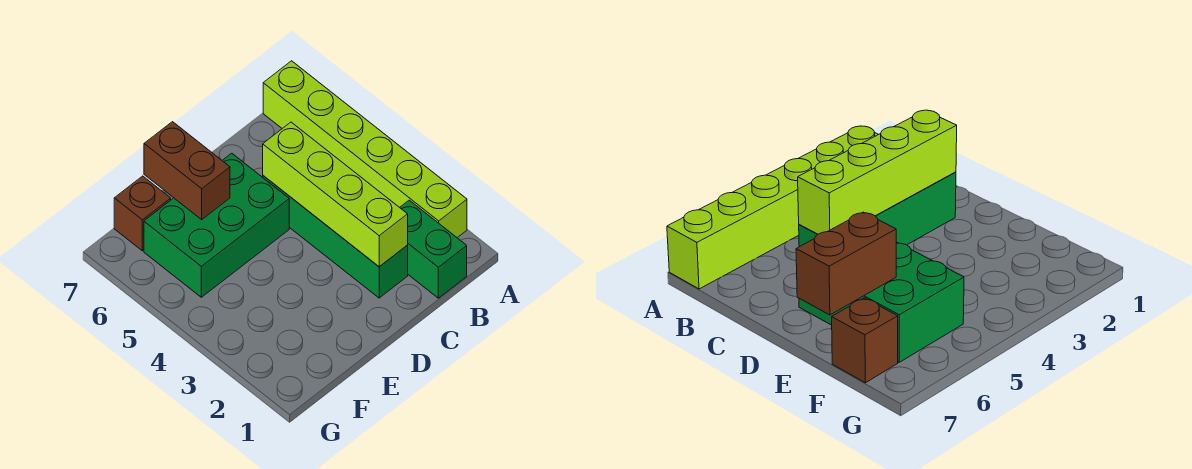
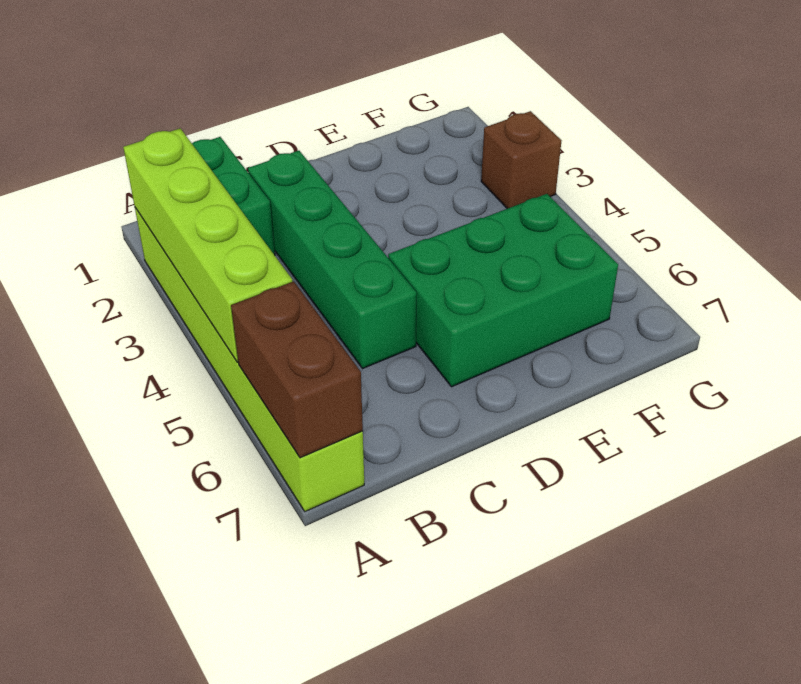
lime brick C2:C5 level 2 -> lime brick A2:A5 level 2
brown brick E6:E7 level 2 -> brown brick A6:A7 level 2
brown brick F7 level 1 -> brown brick G3 level 1

